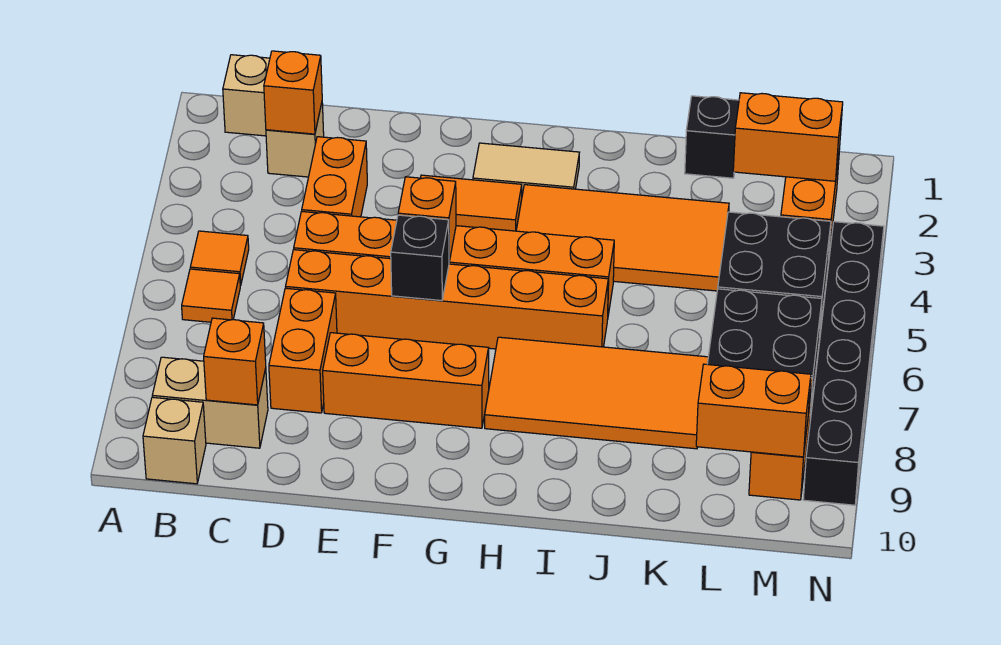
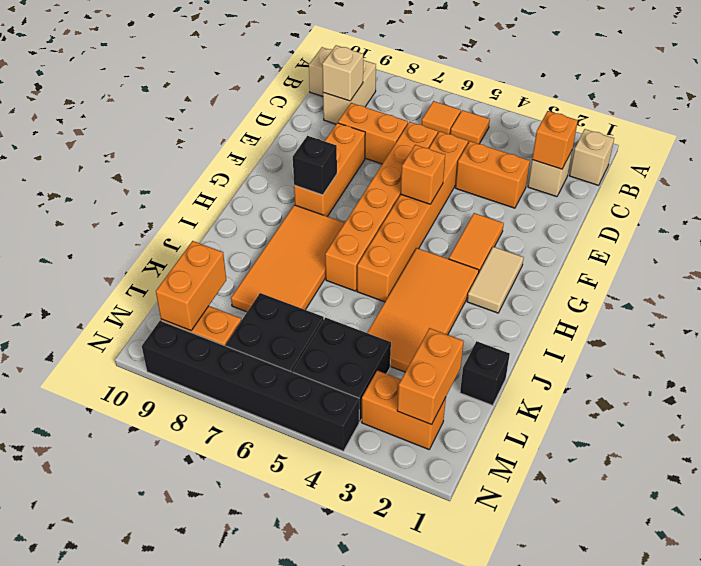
orange brick C9 level 2 -> tan brick C9 level 2
black brick F6 level 2 -> black brick G8 level 2

